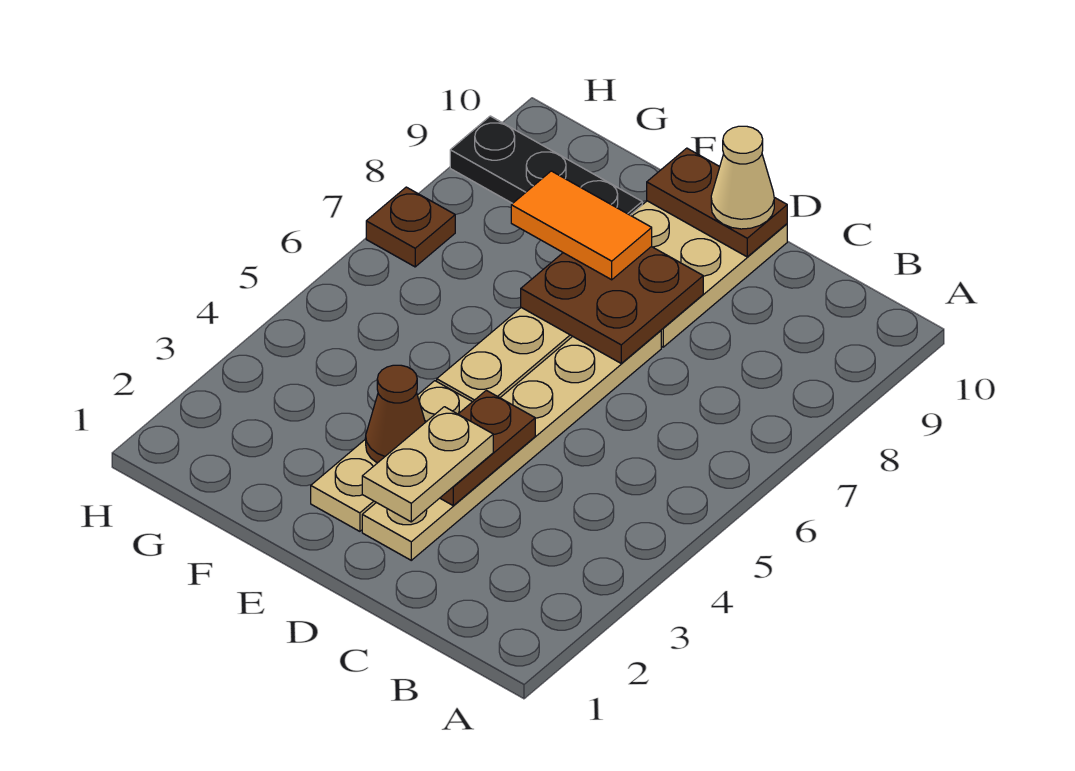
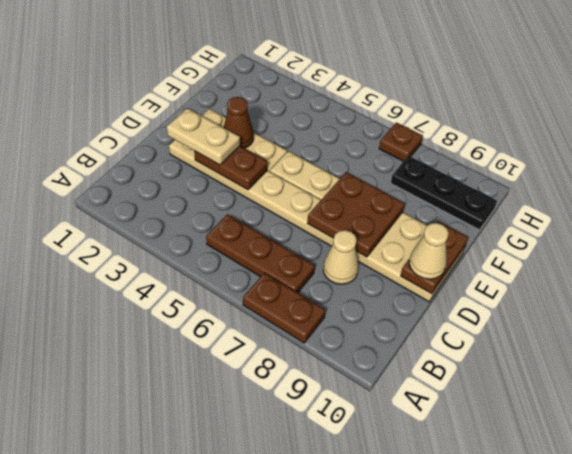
none -> brown plate A7:A8 level 1
none -> brown plate B5:B7 level 1
none -> tan cone C8 level 1
orange tile E8:F8 level 3 -> none
black plate F9:H9 level 1 -> black plate G8:G10 level 1

